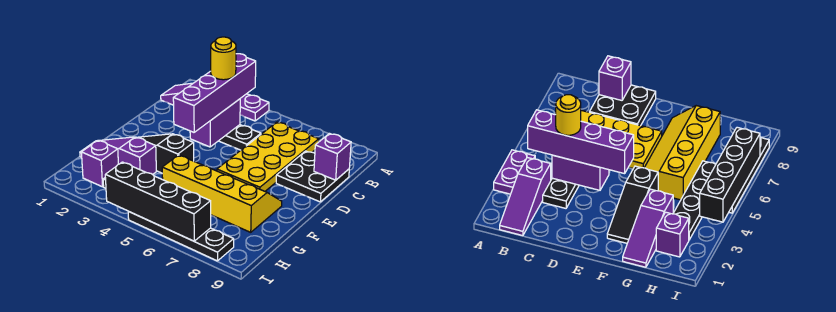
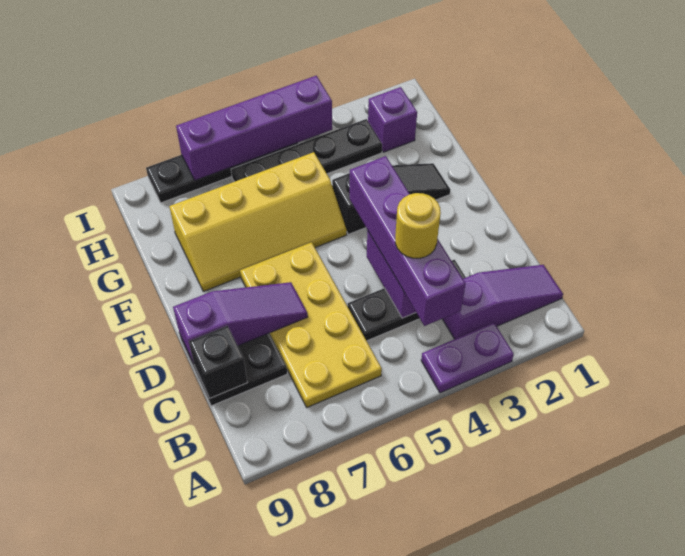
purple brick C9 level 2 -> black brick C9 level 2
purple slope G1:G3 level 1 top 3 -> purple slope D7:D9 level 2 top 9
black brick I4:I7 level 2 -> purple brick I4:I7 level 2

